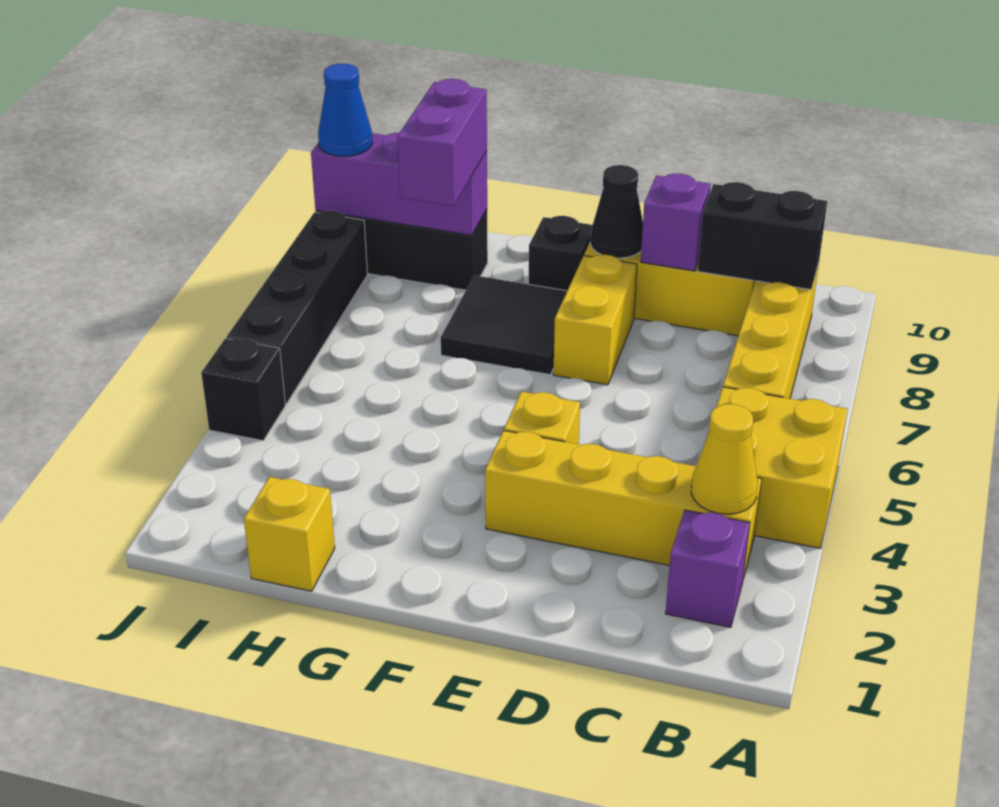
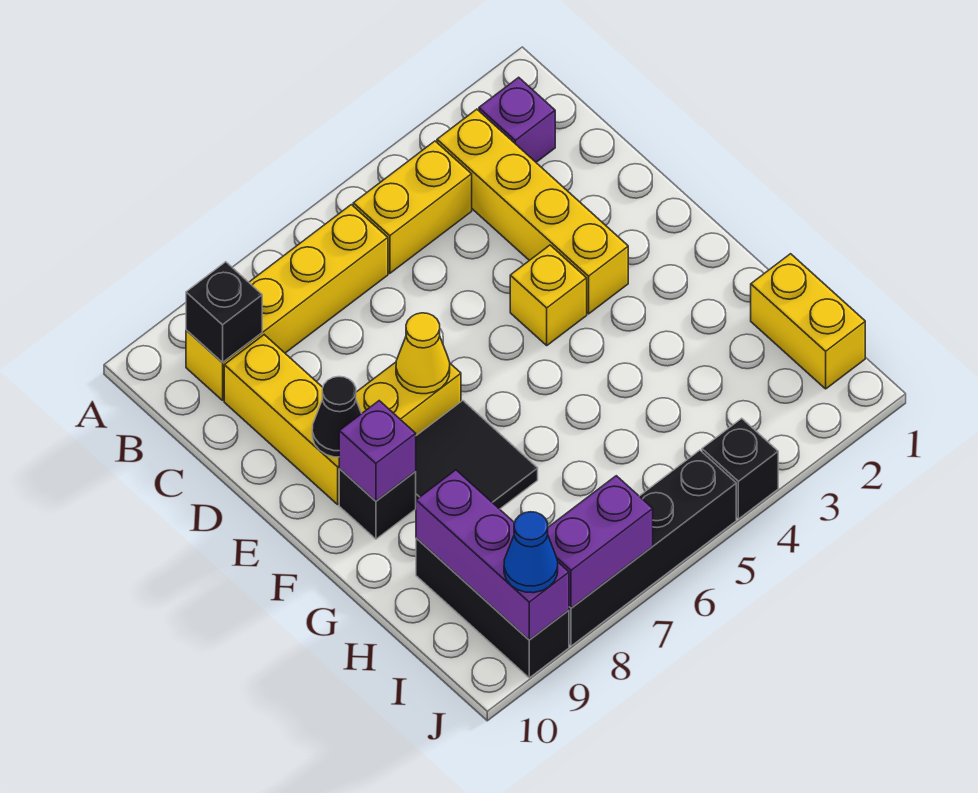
yellow brick A4:B5 level 1 -> yellow brick B4:B5 level 1
yellow cone B3 level 2 -> yellow cone E7 level 2
black brick B9:C9 level 2 -> black brick B9 level 2
purple brick D9 level 2 -> purple brick F9 level 2
yellow brick H1 level 1 -> yellow brick H1:I1 level 1
purple brick H8:H9 level 3 -> purple brick J7:J8 level 2

